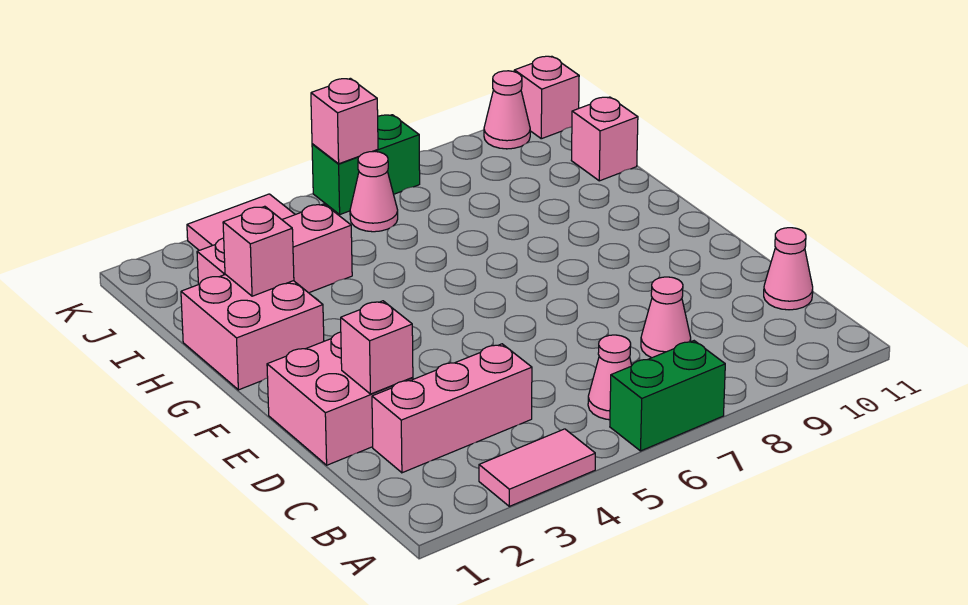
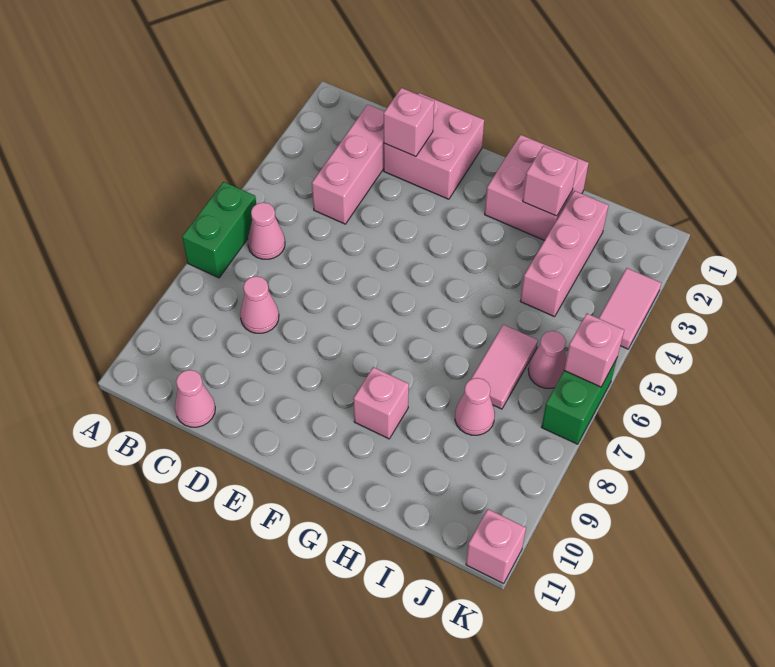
pink tile A3:A4 level 1 -> pink tile I6:I7 level 1
pink brick I11 level 1 -> pink brick G9 level 1
pink cone K10 level 1 -> pink cone I8 level 1

